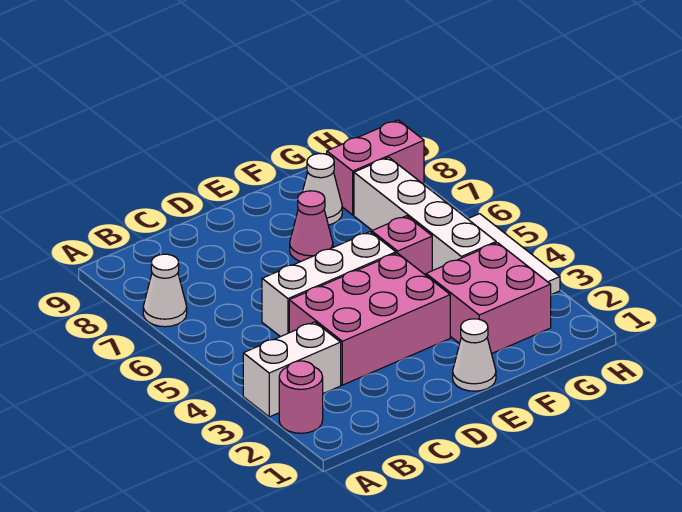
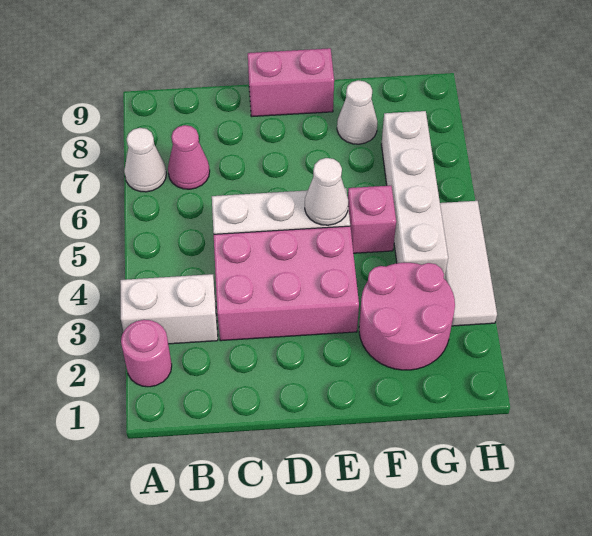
white cone E1 level 1 -> white cone E5 level 2
pink cone E7 level 1 -> pink cone B7 level 1
pink brick F2:G3 level 1 -> pink round brick F2:G3 level 1
pink brick G8:H8 level 1 -> pink brick D9:E9 level 1

